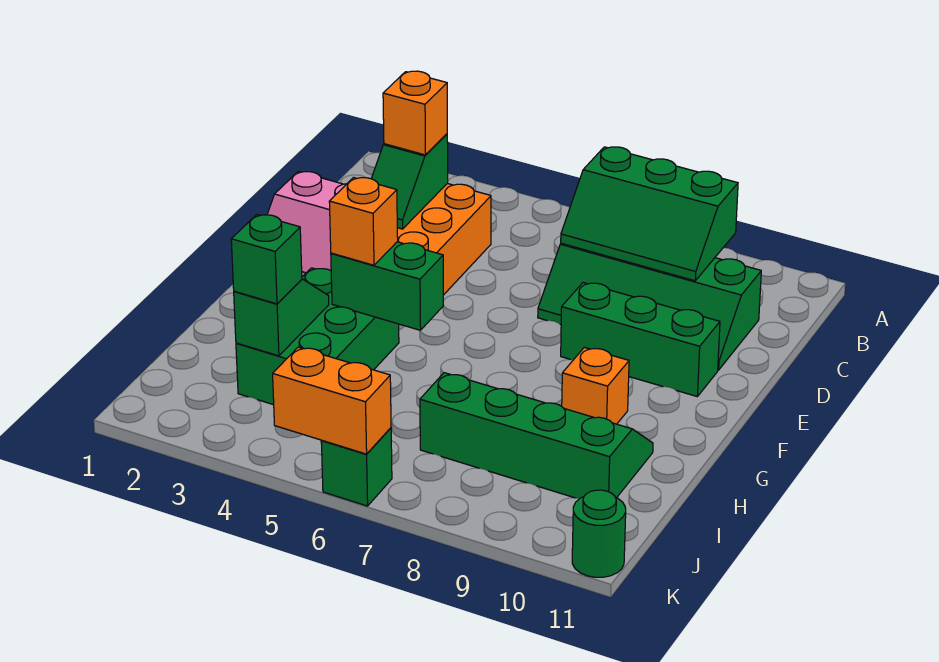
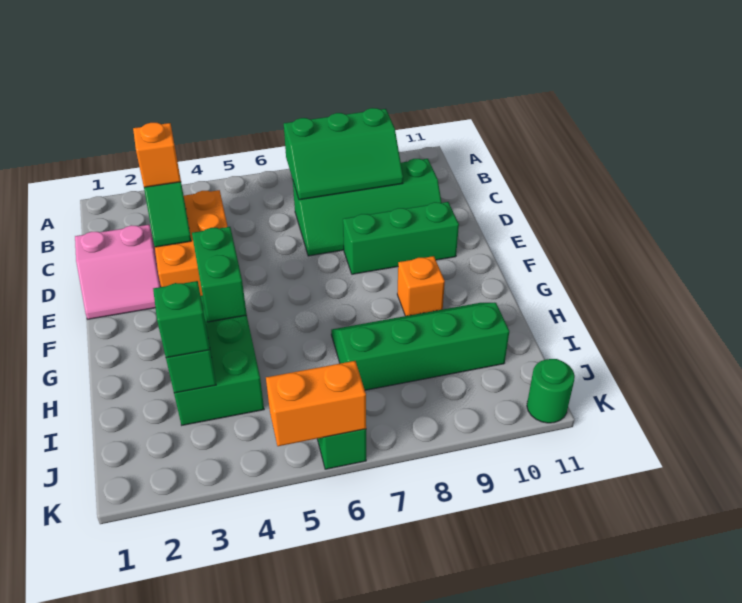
green brick G4:G5 level 2 -> green brick F4:G4 level 2
orange brick G4 level 3 -> none

